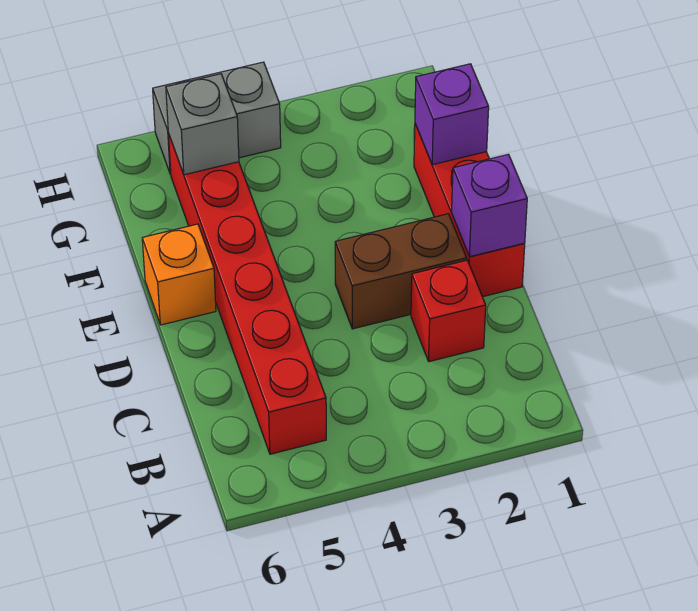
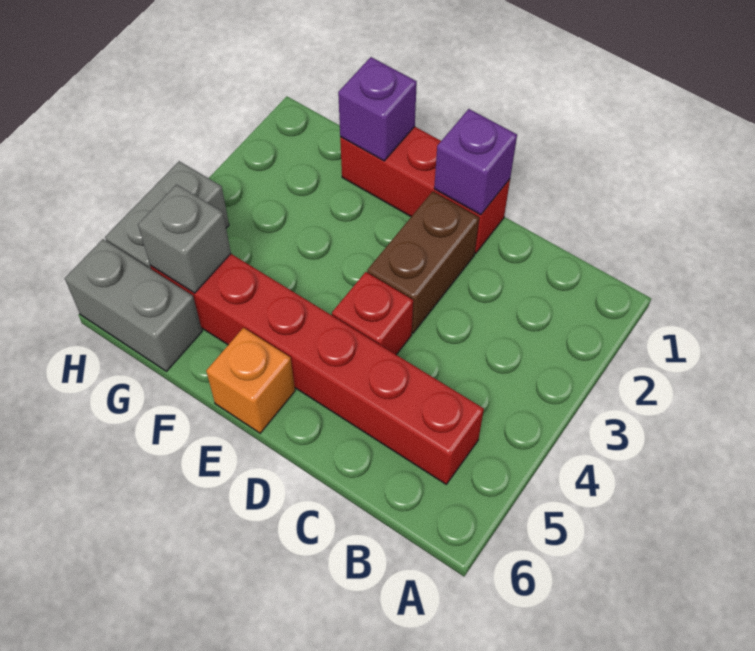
red brick C2 level 1 -> red brick D4 level 1
none -> grey brick G6:H6 level 1

